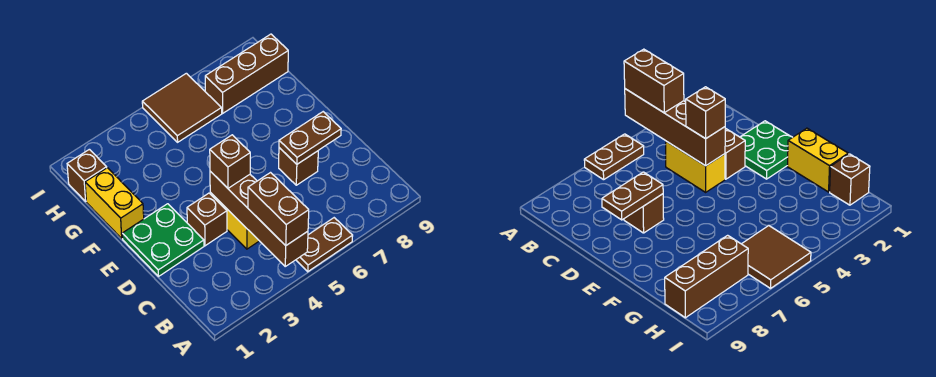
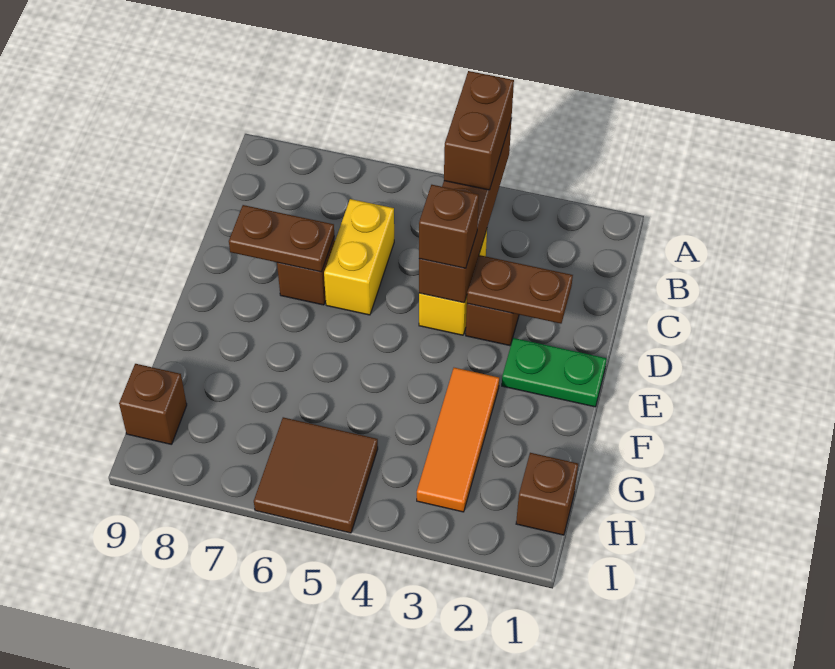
brown plate A5:A6 level 1 -> brown plate D2:D3 level 2
green plate D1:E2 level 1 -> green plate E1:E2 level 1
yellow brick F1:G1 level 1 -> yellow brick C6:D6 level 1
none -> orange tile F3:H3 level 1
brown brick H7:H9 level 1 -> brown brick H9 level 1

